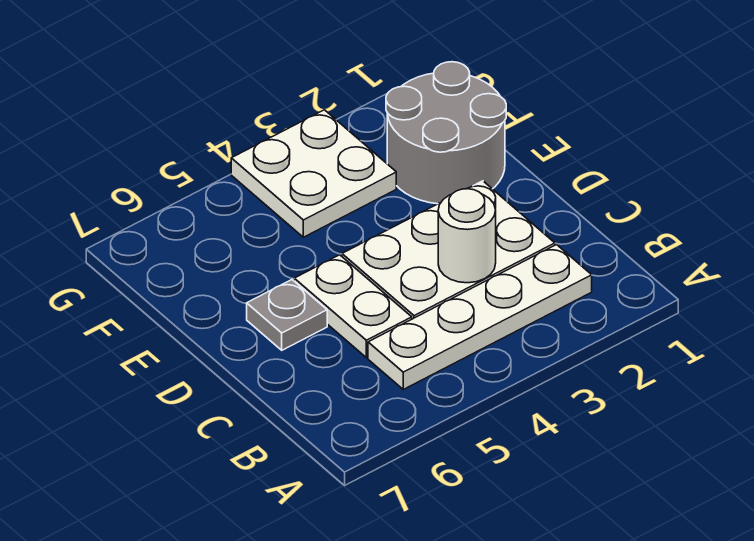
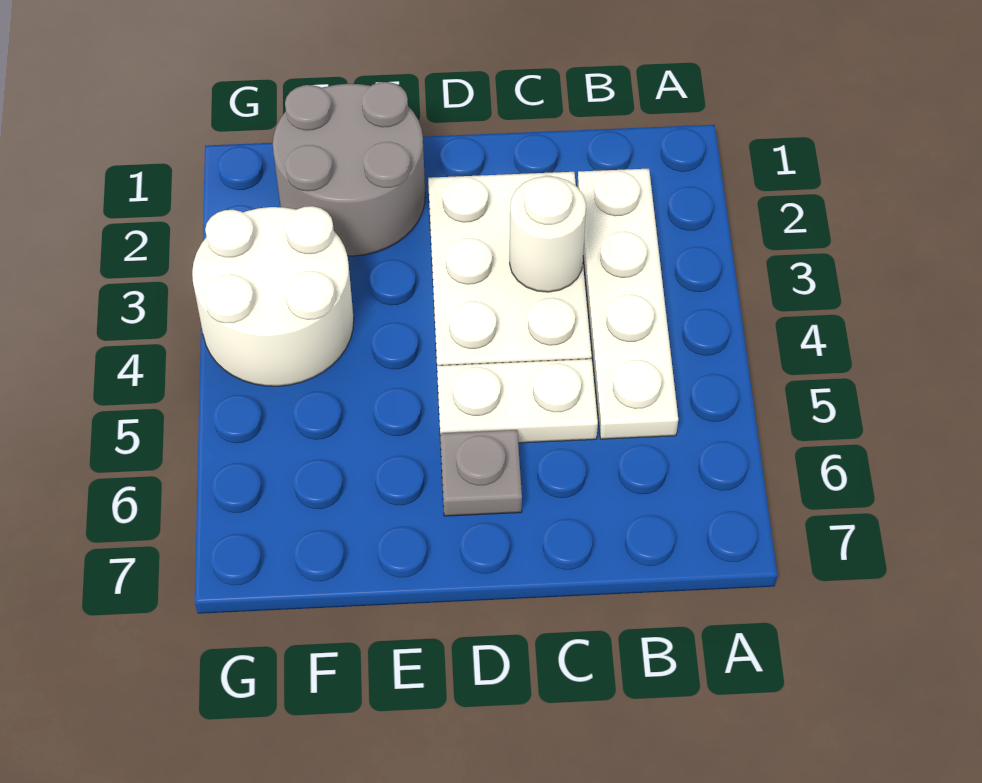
white plate F3:G4 level 1 -> white round brick F3:G4 level 1

